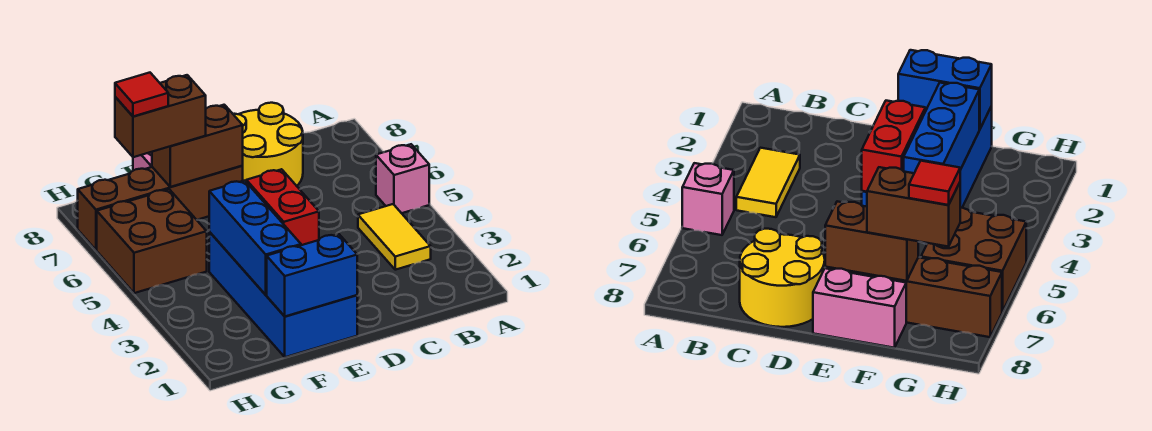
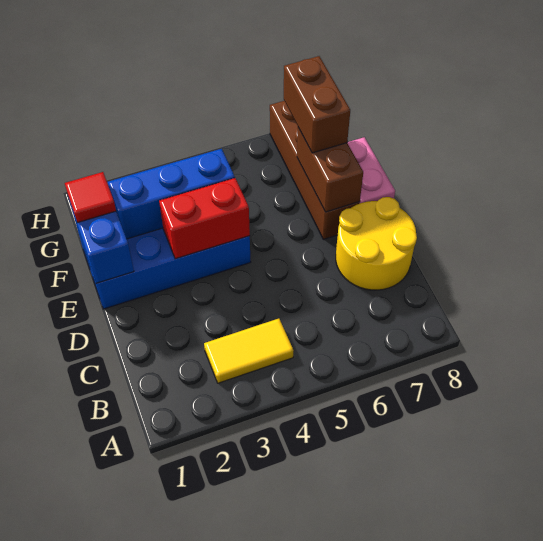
pink brick A5 level 1 -> none
brown brick G5:H6 level 1 -> none
red tile G7 level 4 -> red tile F1 level 3

